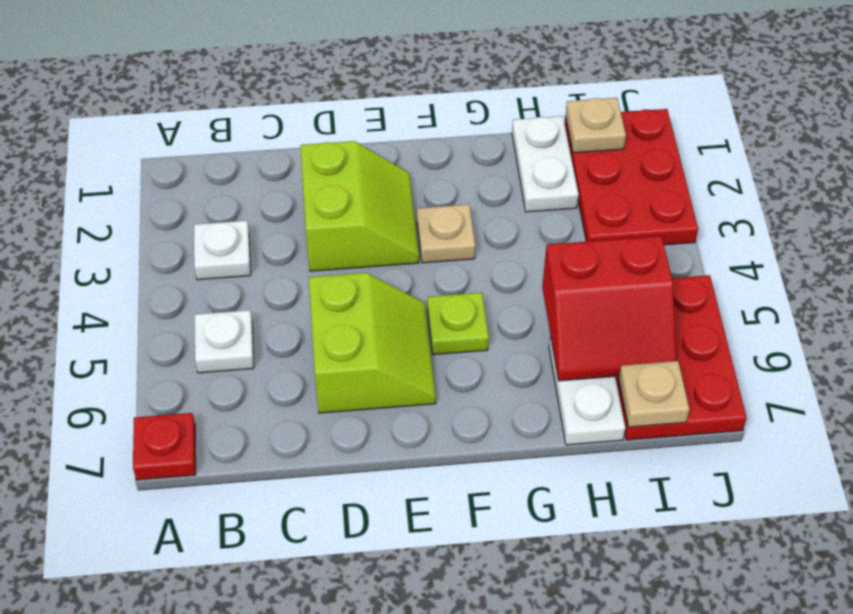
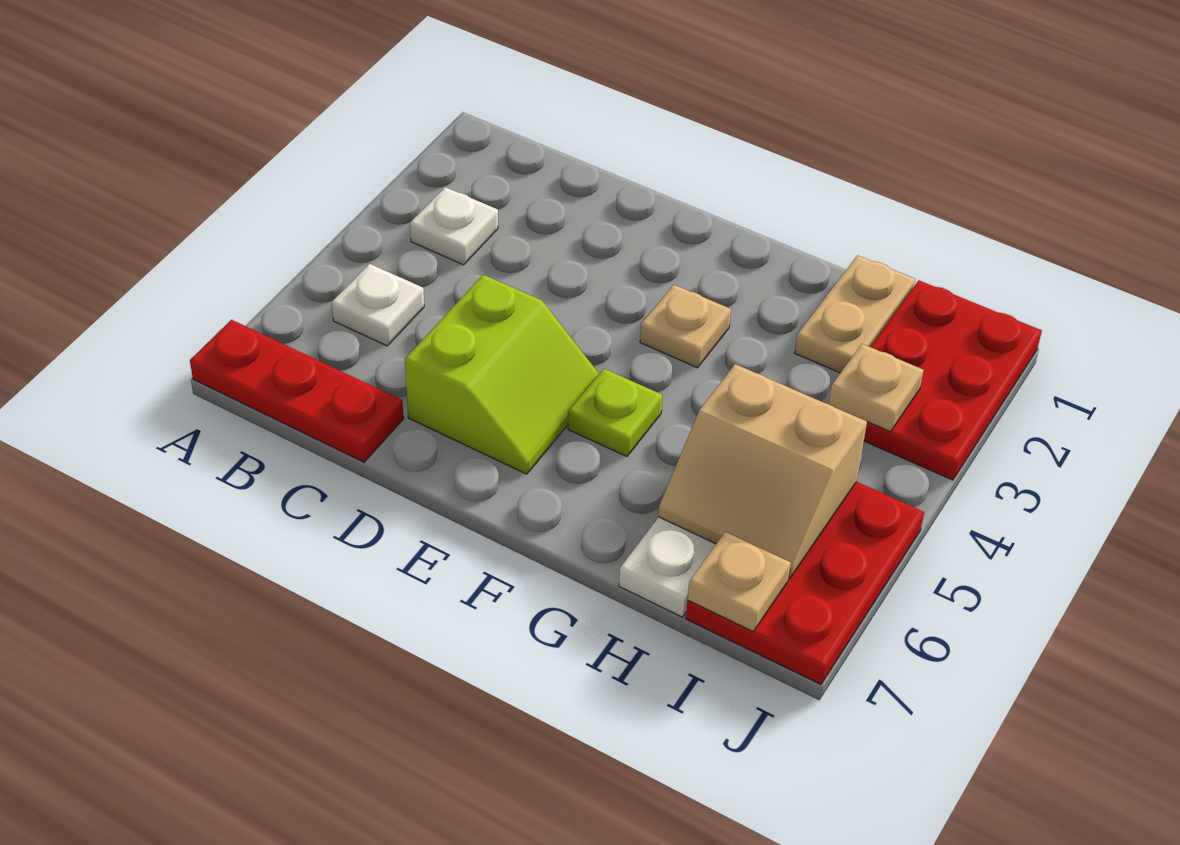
red plate A7 level 1 -> red plate A7:C7 level 1
lime slope D2:E3 level 1 top D -> none
white plate H1:H2 level 1 -> tan plate H1:H2 level 1
red slope H5:I6 level 2 top 5 -> tan slope H5:I6 level 2 top 5
tan plate I1 level 2 -> tan plate I3 level 2

